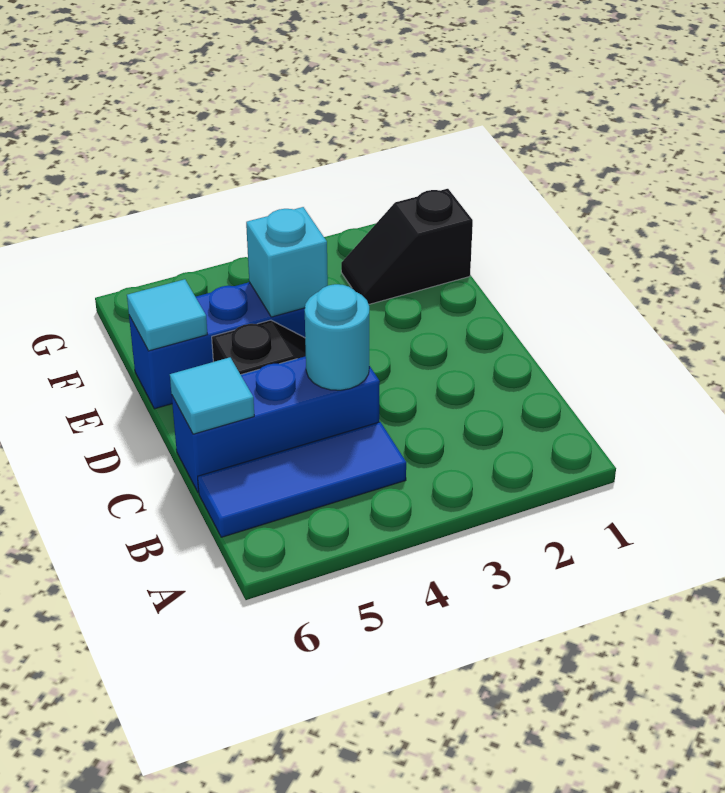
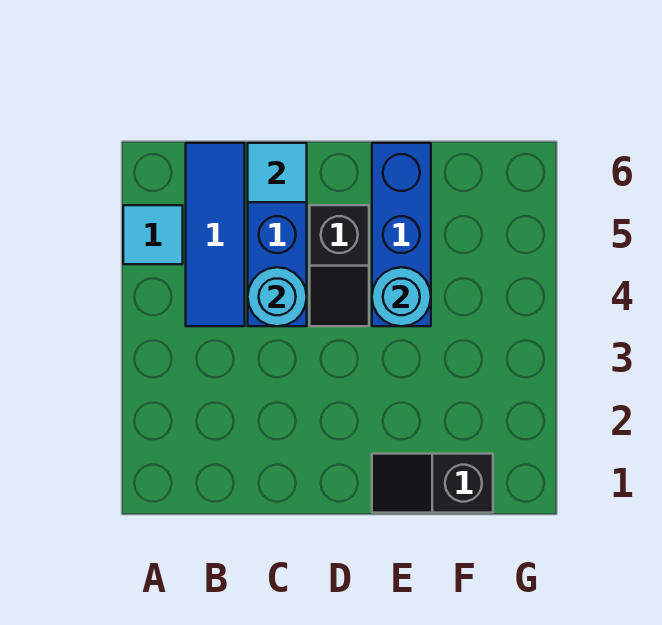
cyan brick E4 level 2 -> cyan round brick E4 level 2
cyan tile E6 level 2 -> cyan tile A5 level 1
black slope F1:F2 level 1 top 1 -> black slope E1:F1 level 1 top F

